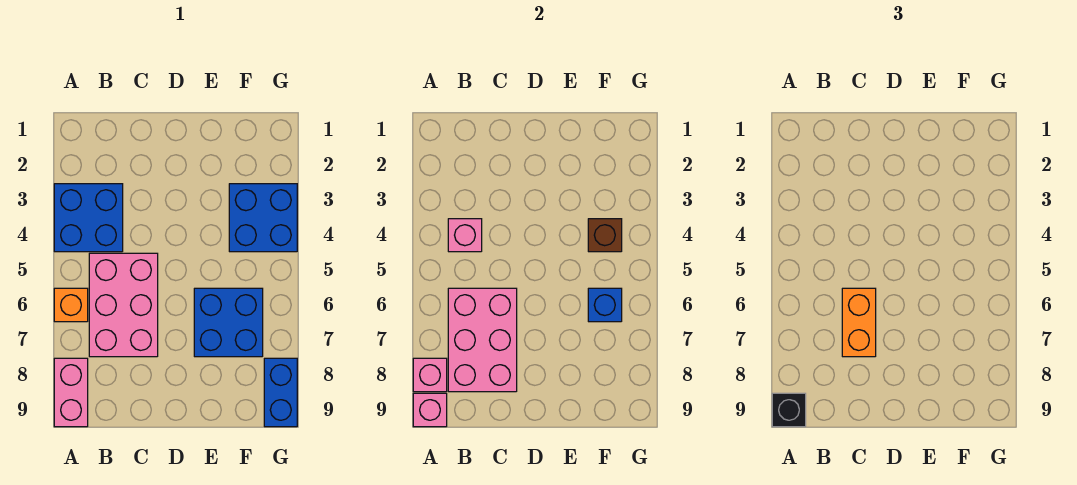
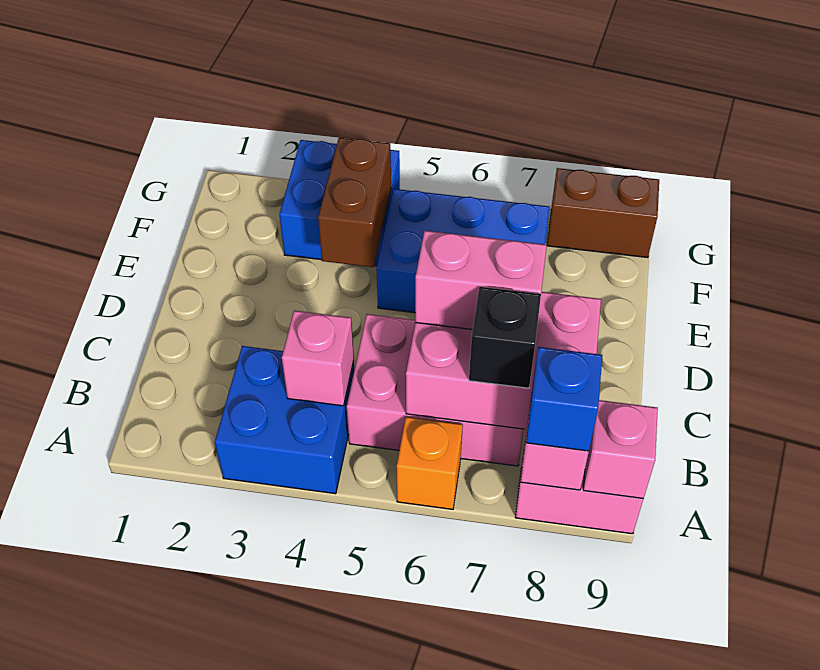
black brick A9 level 3 -> black brick B7 level 3
orange brick C6:C7 level 3 -> pink brick C6:C7 level 3
blue brick E6:F7 level 1 -> blue brick E5:F7 level 1
brown brick F4 level 2 -> brown brick E4:F4 level 2
blue brick F6 level 2 -> blue brick A8 level 3
blue brick G8:G9 level 1 -> brown brick G8:G9 level 1

